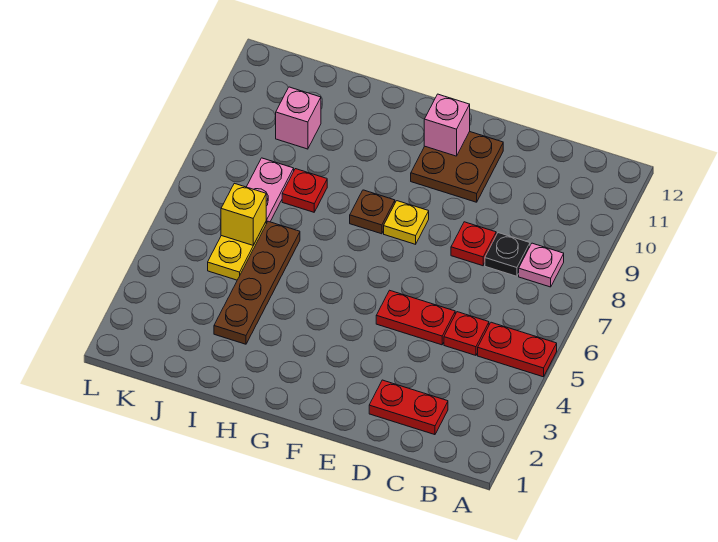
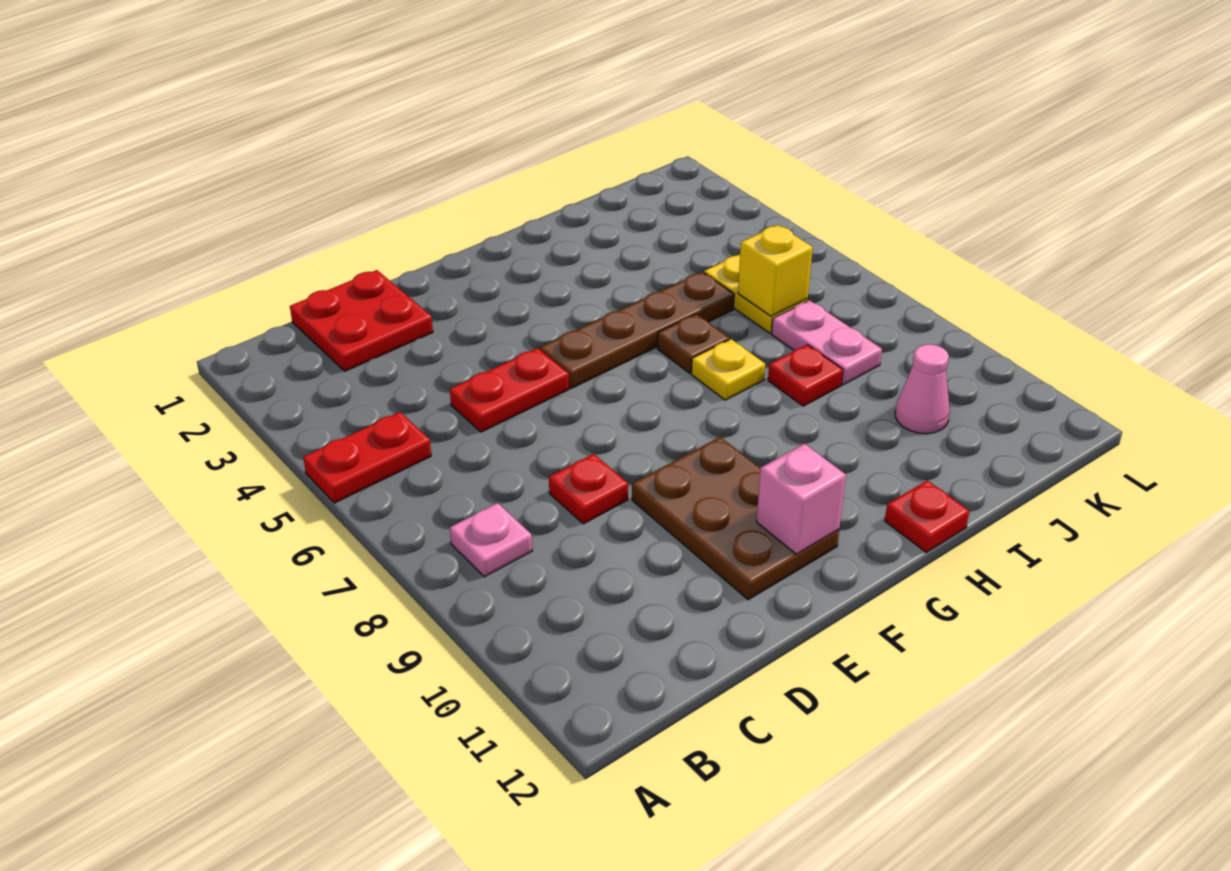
red plate C2:D2 level 1 -> red plate C1:D2 level 1
red plate C5 level 1 -> red plate H12 level 1
black plate C8 level 1 -> none
brown plate E10:F11 level 1 -> brown plate E9:F11 level 1
yellow plate F8 level 1 -> yellow plate H7 level 1
brown plate G8 level 1 -> brown plate H6 level 1
brown plate I3:I6 level 1 -> brown plate F5:I5 level 1
pink brick J10 level 1 -> pink cone J10 level 1

